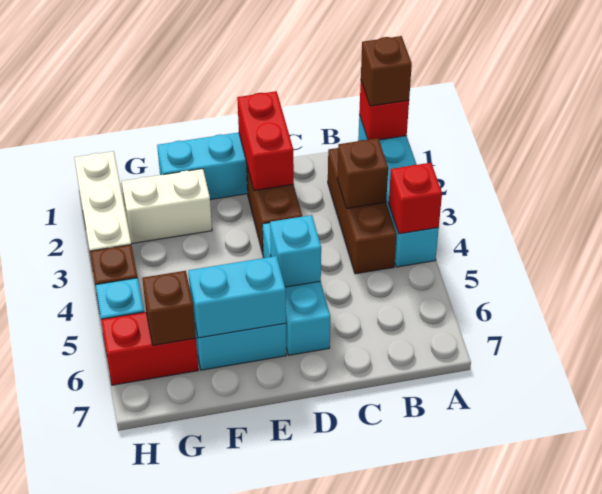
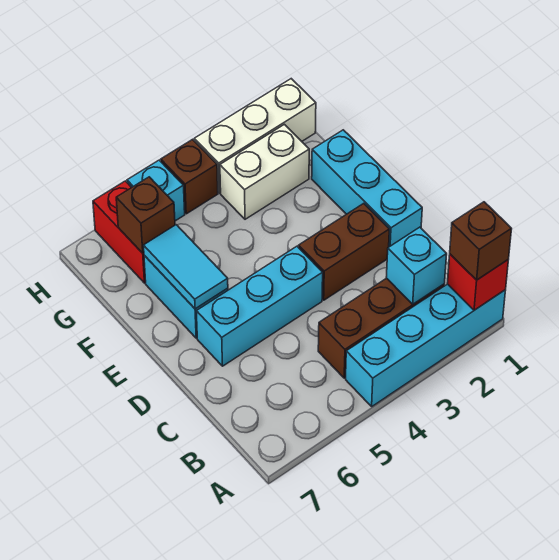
red brick A4 level 2 -> none
brown brick B3 level 2 -> none
red brick D1:D2 level 2 -> none
cyan brick D5 level 2 -> cyan brick B2 level 2
cyan brick E6:F6 level 2 -> cyan tile E6:F6 level 2
white brick F2:G2 level 1 -> white brick G2:G3 level 1

